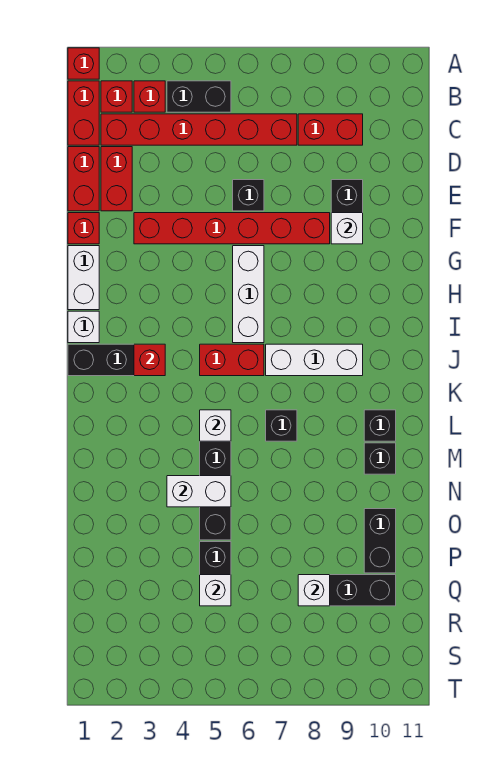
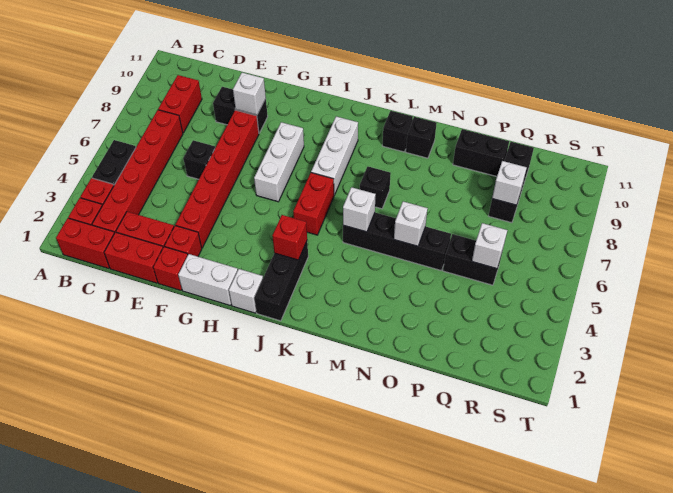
red brick A1 level 1 -> red brick F2 level 1
white brick G6:I6 level 1 -> white brick H6:H8 level 1
white brick N4:N5 level 2 -> white brick N5 level 2

